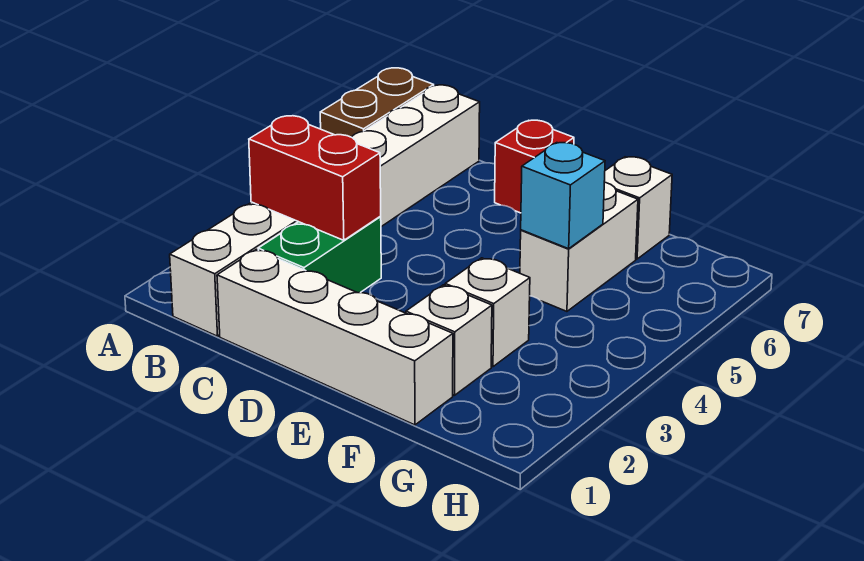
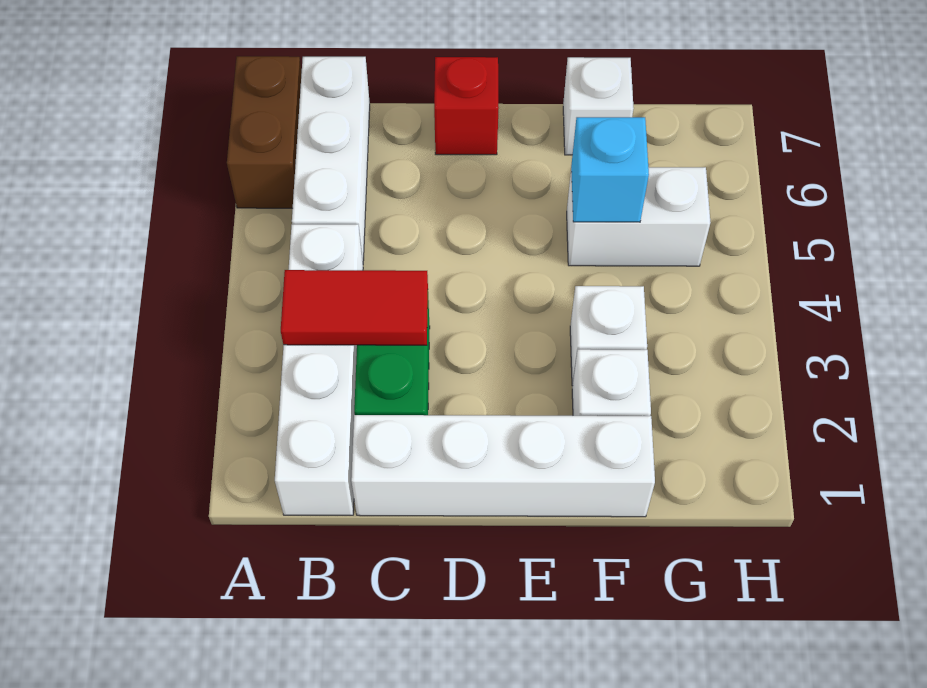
red brick B3:C3 level 2 -> red tile B3:C3 level 2
white brick F5:F6 level 1 -> white brick F5:G5 level 1

